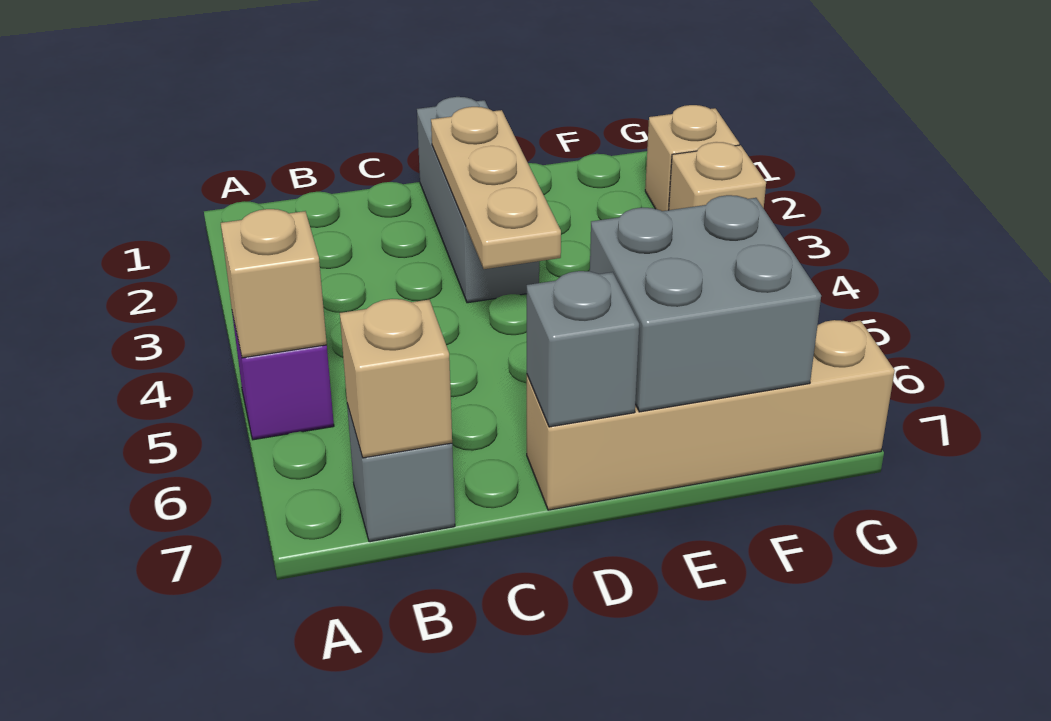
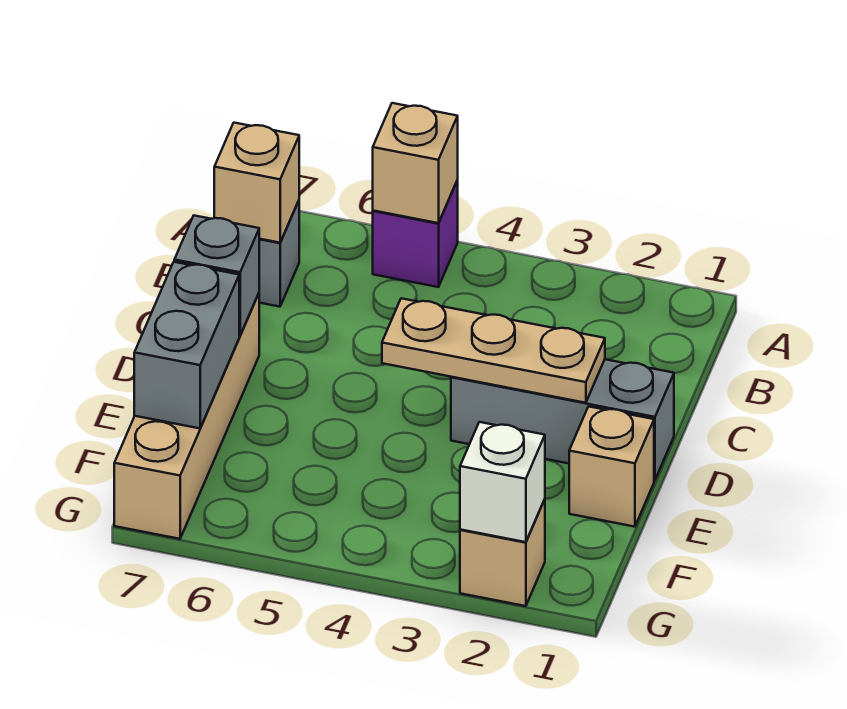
grey brick E6:F7 level 2 -> grey brick E7:F7 level 2
none -> white brick G2 level 2
tan brick G3 level 1 -> tan brick E1 level 1

